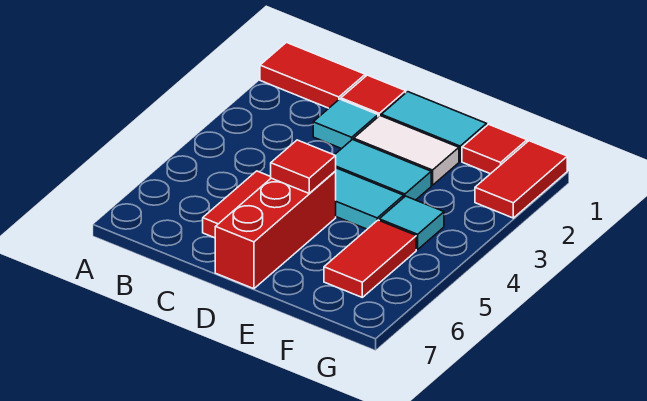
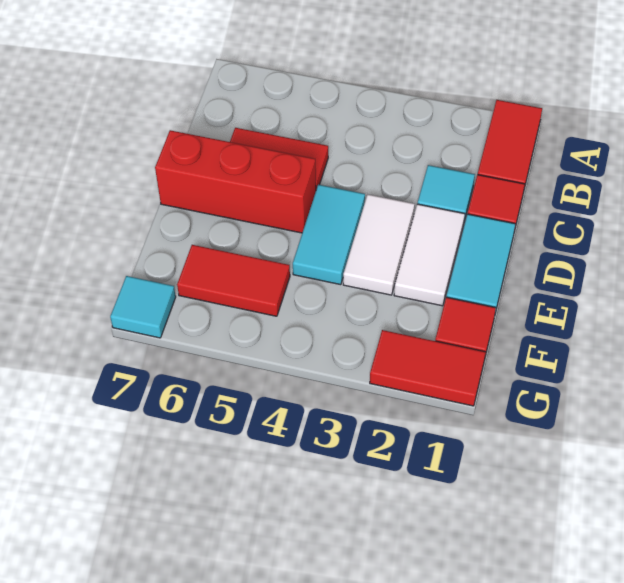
cyan tile D3:E3 level 1 -> white tile D3:E3 level 1
red tile D5 level 2 -> none
cyan tile F4 level 1 -> cyan tile G7 level 1

